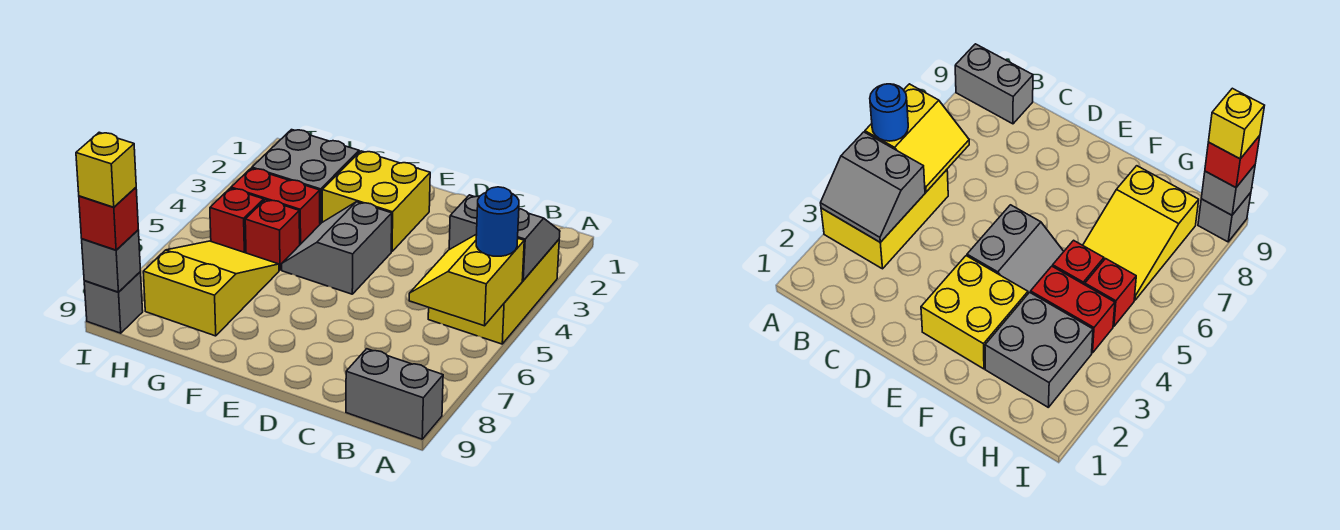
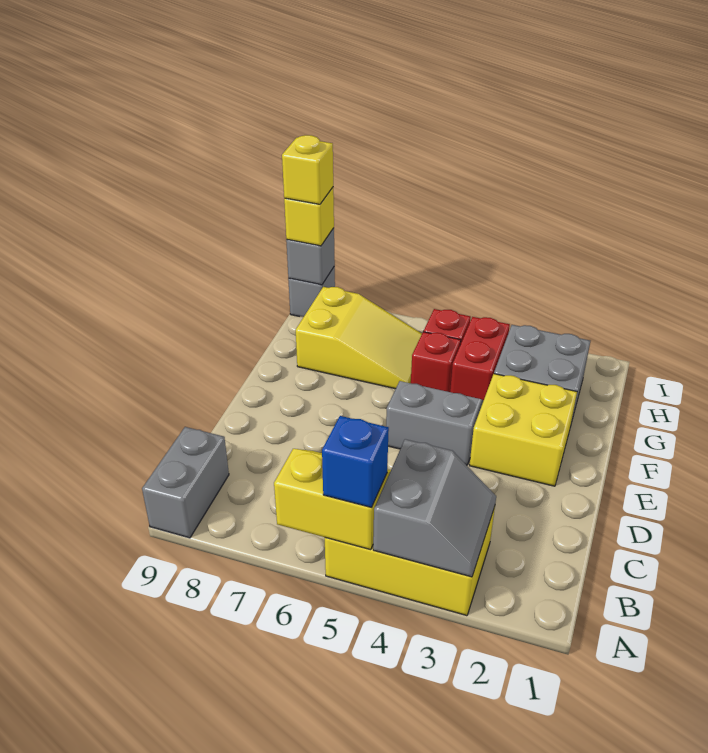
blue round brick A5 level 3 -> blue brick A5 level 3
red brick I9 level 3 -> yellow brick I9 level 3

